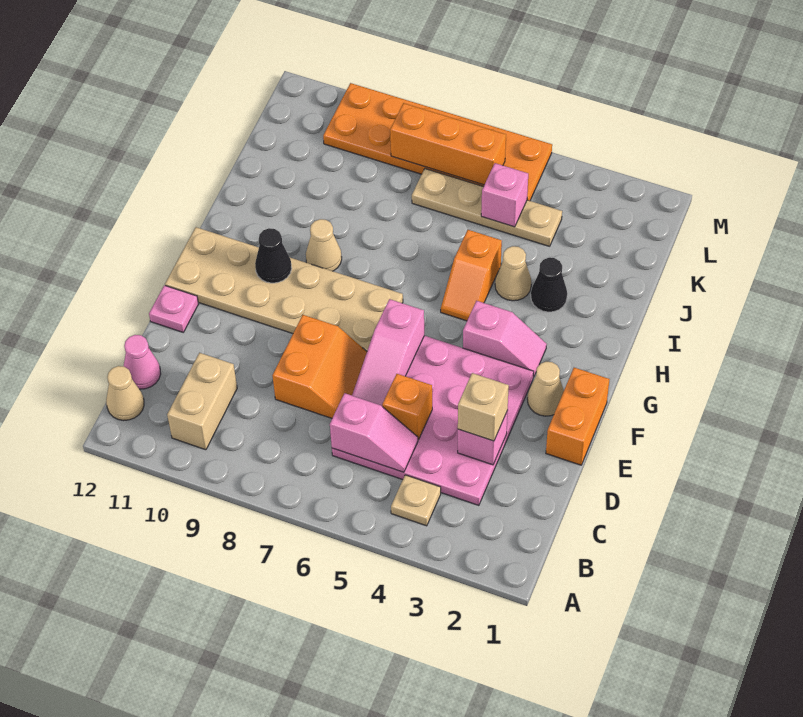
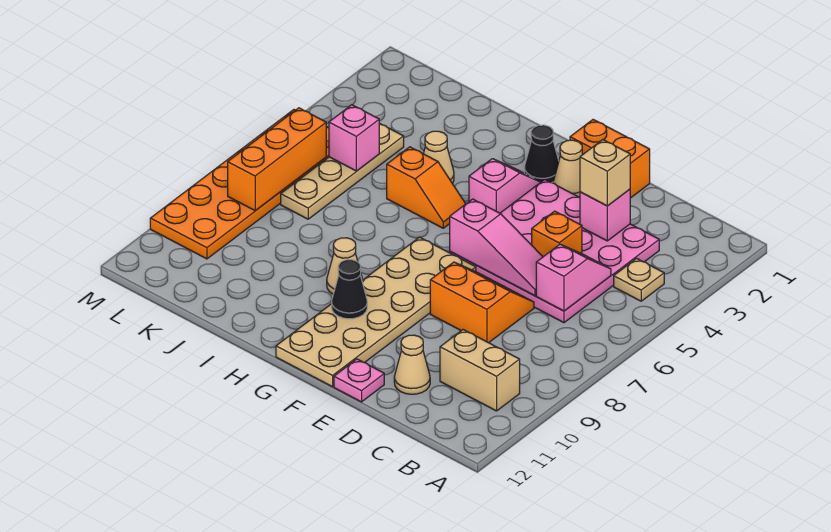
tan cone B12 level 1 -> tan cone D11 level 1
pink cone C12 level 1 -> none
black cone I3 level 1 -> black cone G2 level 1

